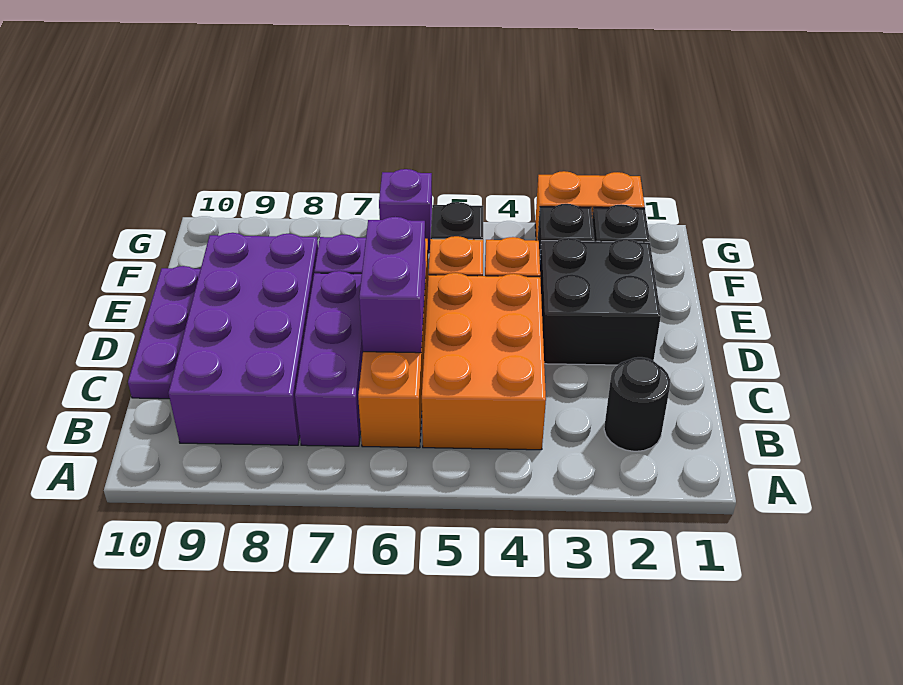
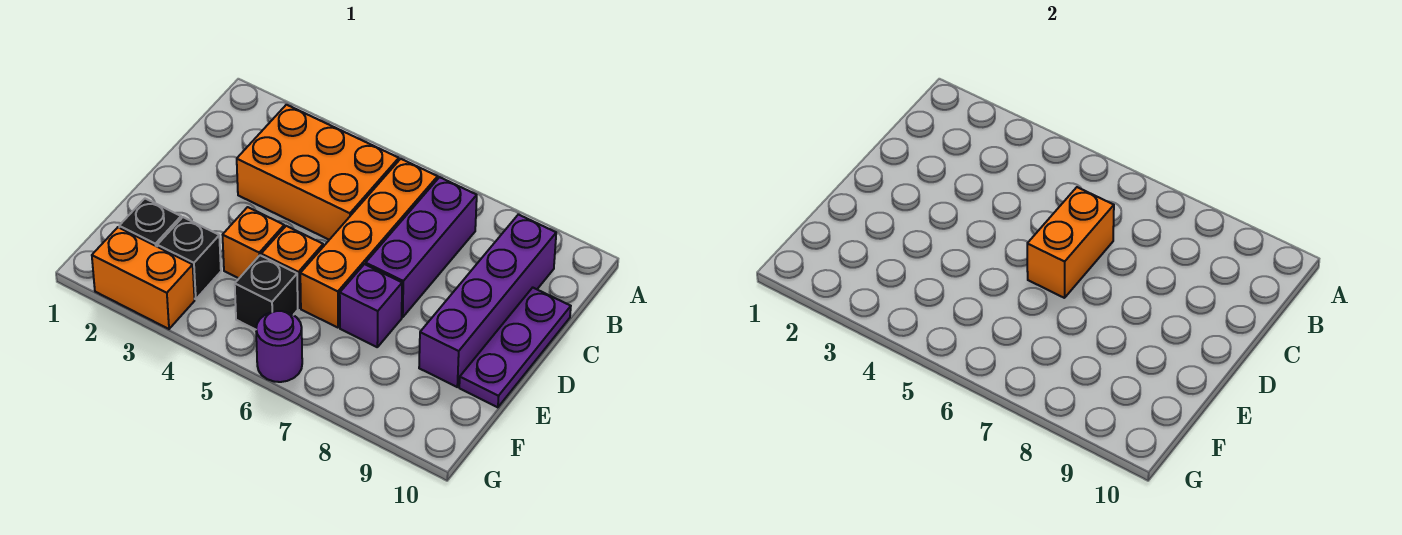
black round brick B2 level 1 -> none
orange brick B4:D5 level 1 -> orange brick B3:C5 level 1
purple brick B8:E9 level 1 -> purple brick B9:E9 level 1
purple brick C6:D6 level 2 -> orange brick C6:D6 level 2
black brick D2:E3 level 1 -> none
purple brick G6 level 1 -> purple round brick G6 level 1

